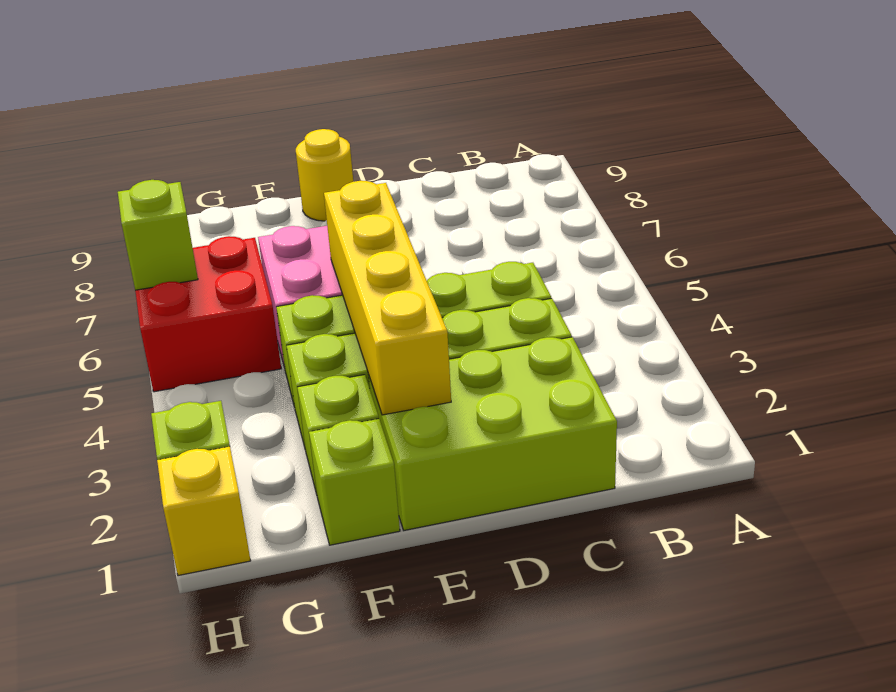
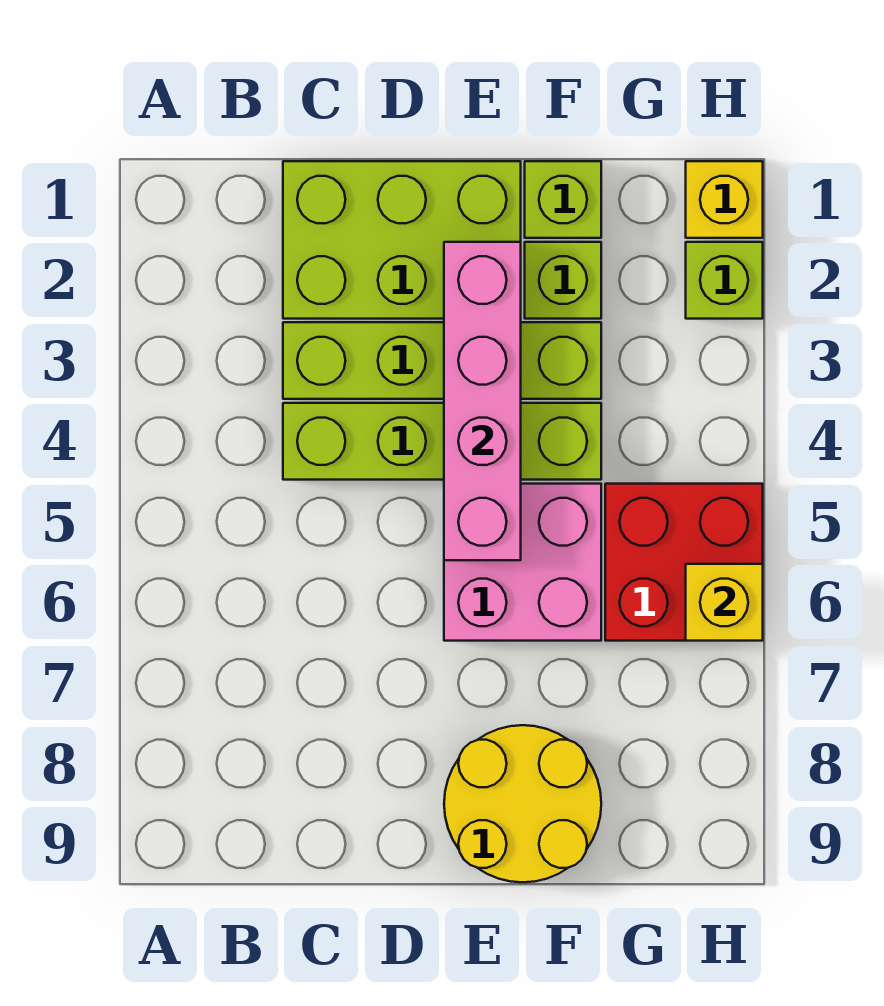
yellow brick E2:E5 level 2 -> pink brick E2:E5 level 2
yellow round brick E9 level 1 -> yellow round brick E8:F9 level 1
lime brick H6 level 2 -> yellow brick H6 level 2

